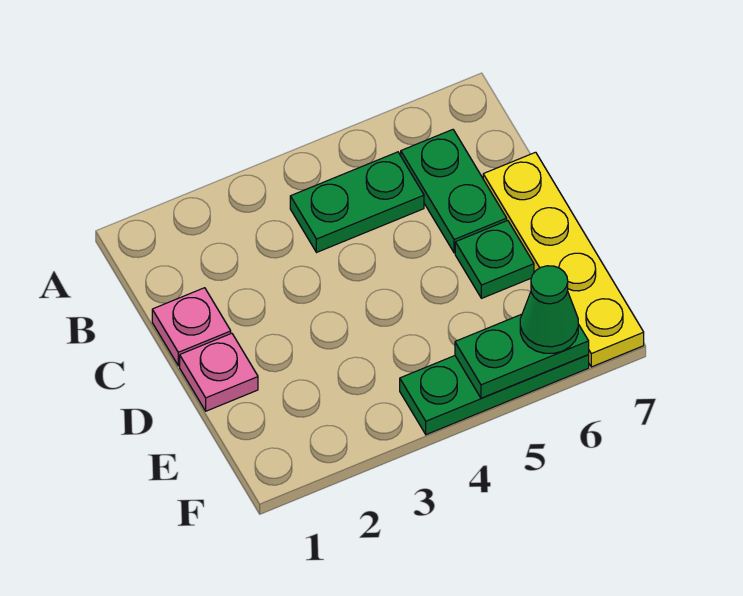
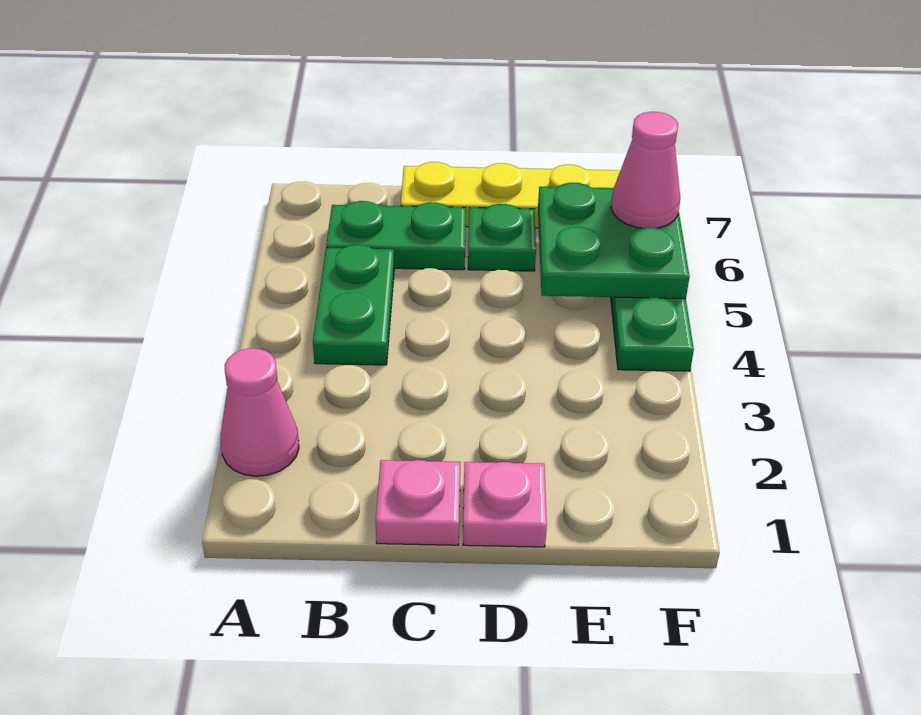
none -> pink cone A2 level 1
green plate F5:F6 level 2 -> green plate E5:F6 level 2
green cone F6 level 3 -> pink cone F6 level 3

